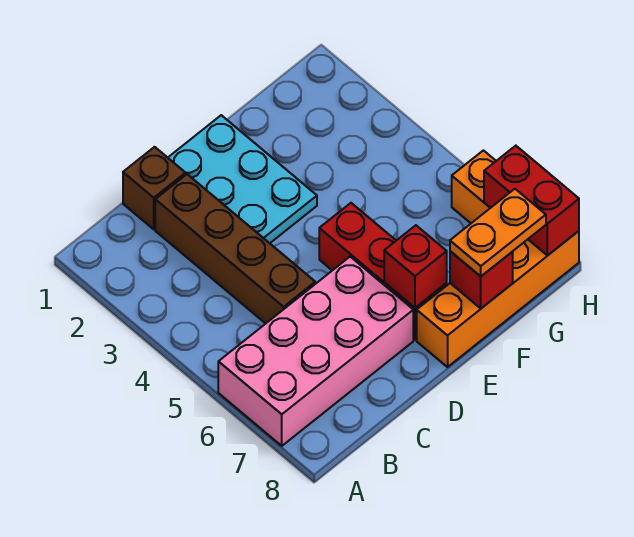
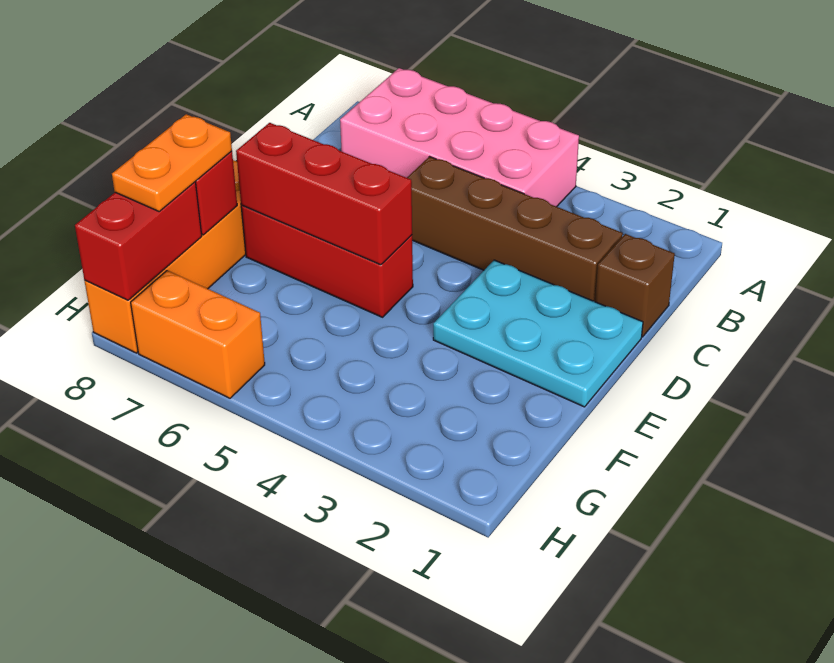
pink brick A6:D7 level 1 -> pink brick A4:B7 level 1
red brick E7 level 2 -> red brick E5:E7 level 2
red brick H7:H8 level 2 -> red brick G8:H8 level 2

